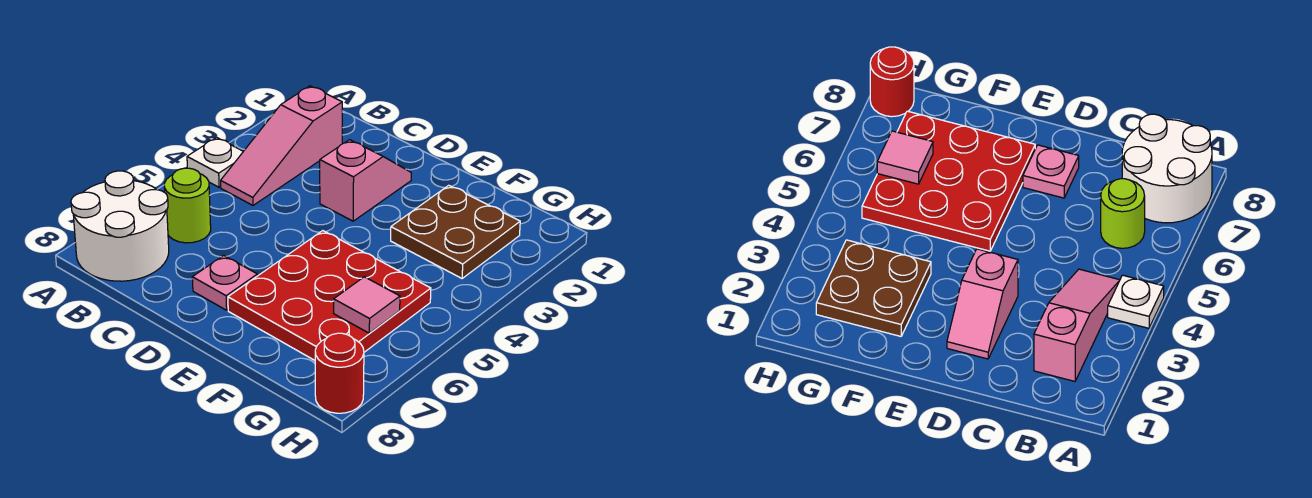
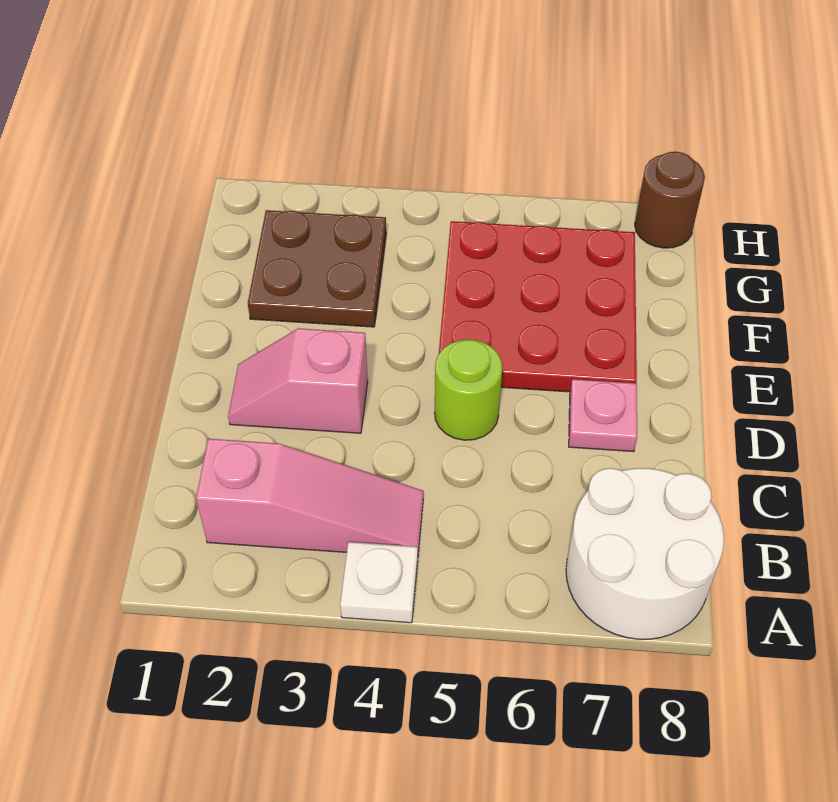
lime round brick B6 level 1 -> lime round brick D5 level 1
pink tile G6 level 2 -> none
red round brick H8 level 1 -> brown round brick H8 level 1

